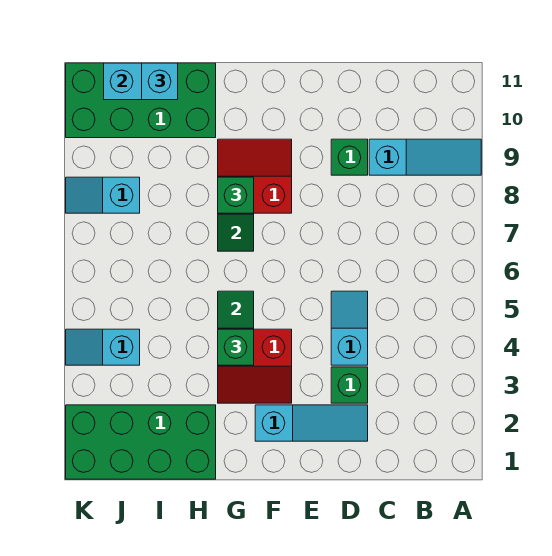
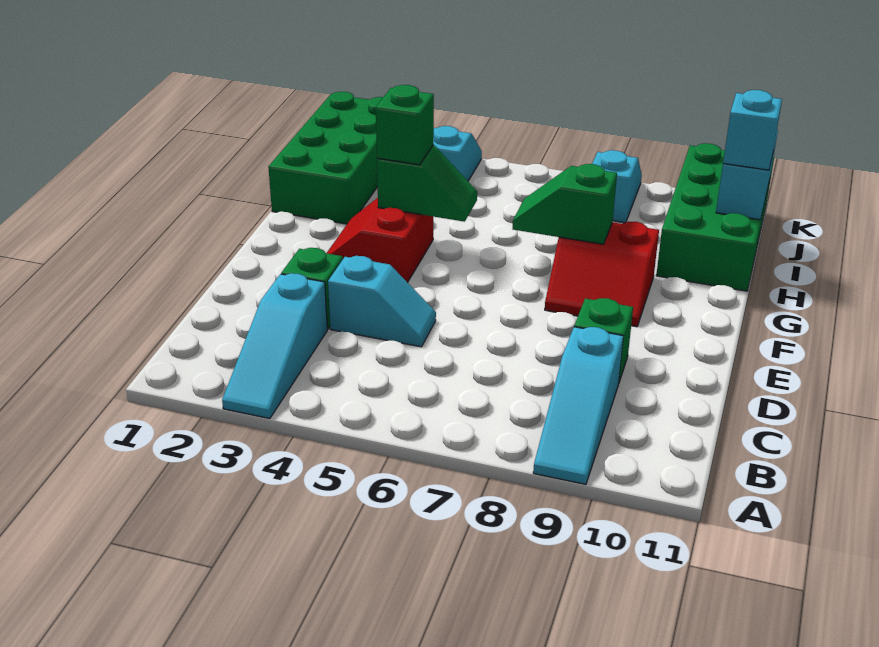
cyan slope D2:F2 level 1 top F -> cyan slope A3:C3 level 1 top C
red slope F8:G9 level 1 top 8 -> red slope F8:G9 level 1 top G
green brick G8 level 3 -> none

